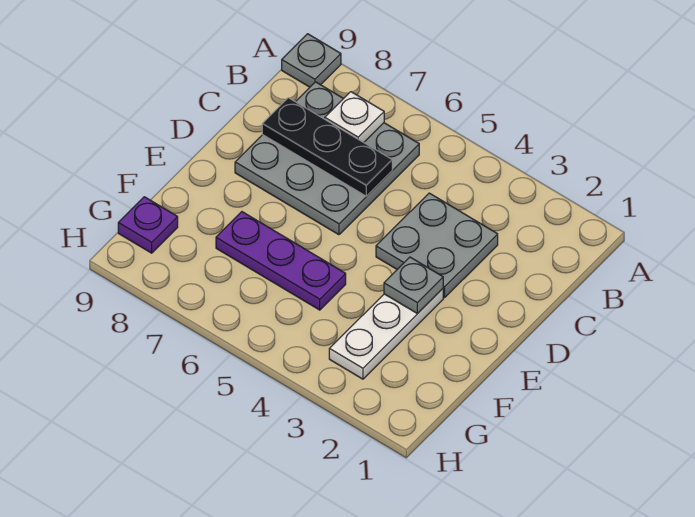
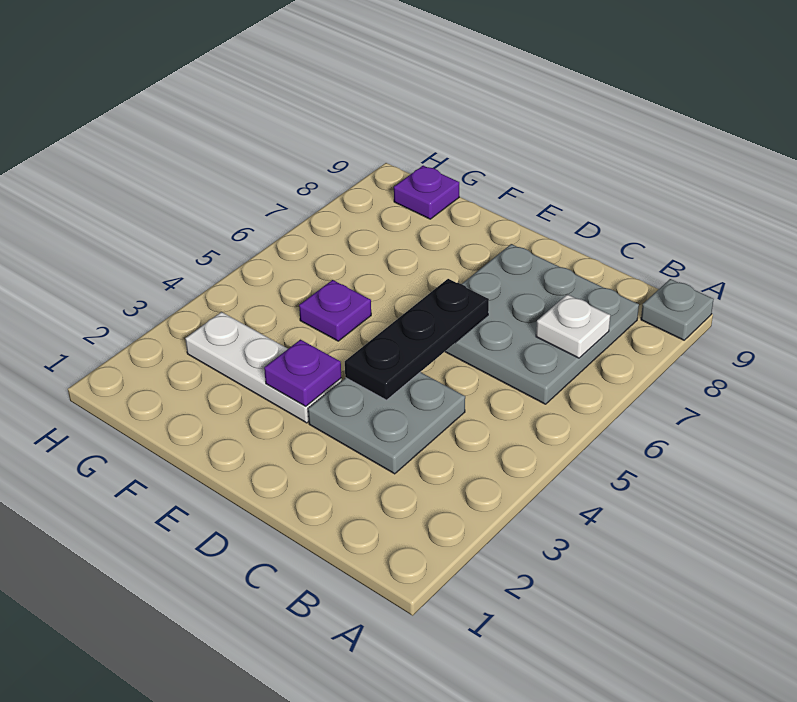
black plate C6:C8 level 2 -> black plate D4:D6 level 2
grey plate E3 level 2 -> purple plate E3 level 2
purple plate F5:F7 level 1 -> purple plate F5 level 1

